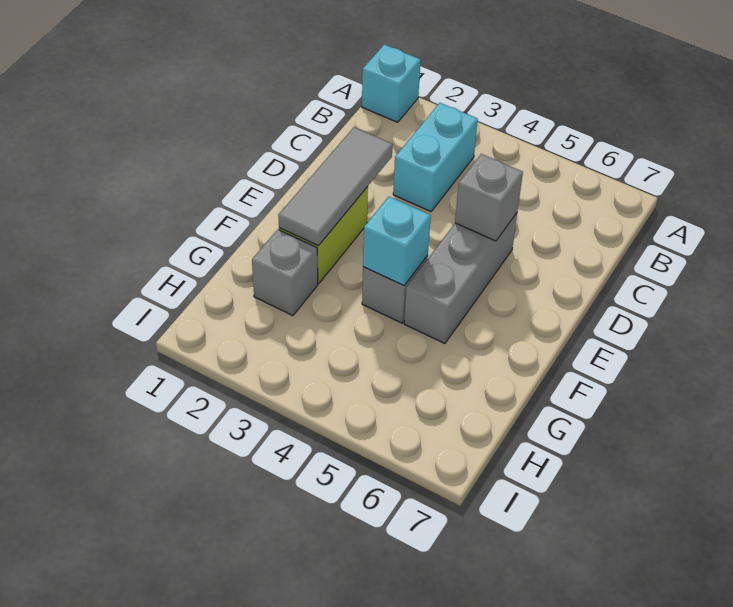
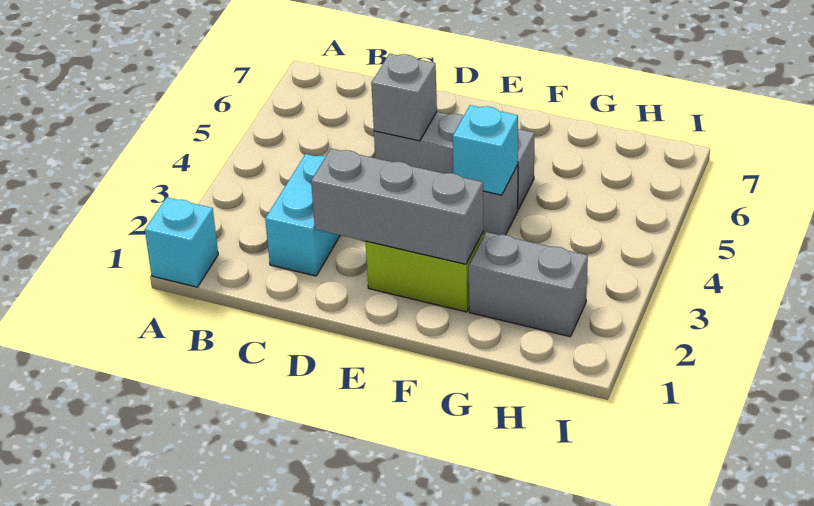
cyan brick B3:C3 level 1 -> cyan brick C2:C3 level 1
grey tile D2:F2 level 2 -> grey brick D2:F2 level 2
grey brick G2 level 1 -> grey brick G2:H2 level 1

